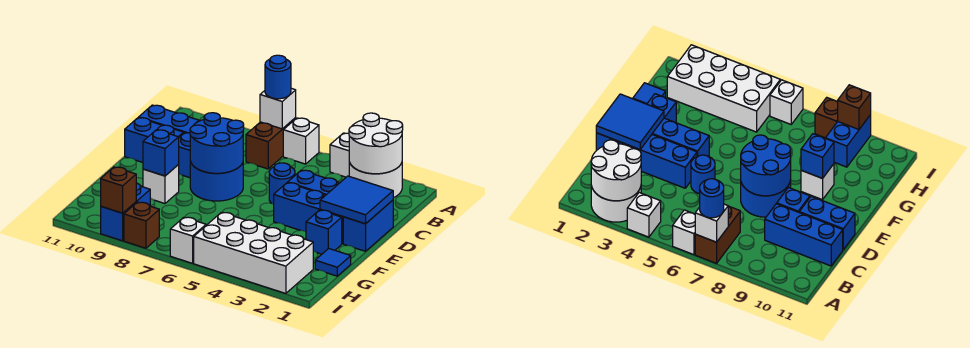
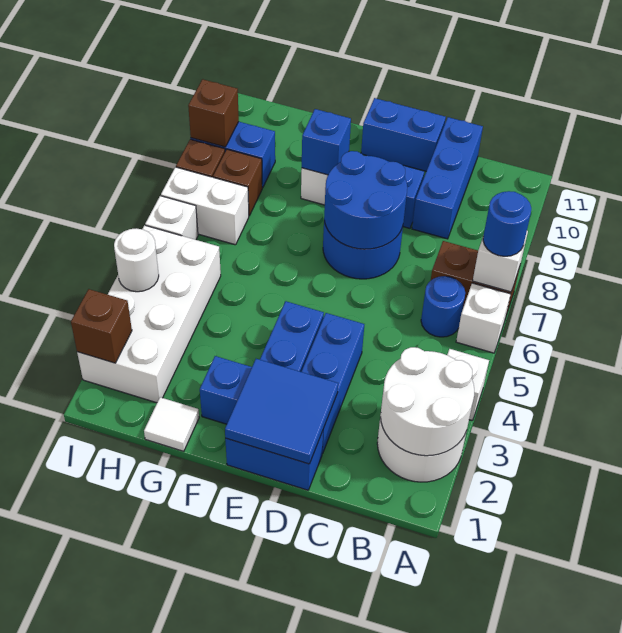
blue round brick D5 level 1 -> blue round brick B6 level 1
blue brick D10:D11 level 1 -> blue brick D11:E11 level 1
blue tile G1 level 1 -> white tile G1 level 1
none -> white brick H7:I7 level 1
none -> brown brick H8 level 1
none -> brown brick I2 level 2
none -> white round brick I4 level 2

